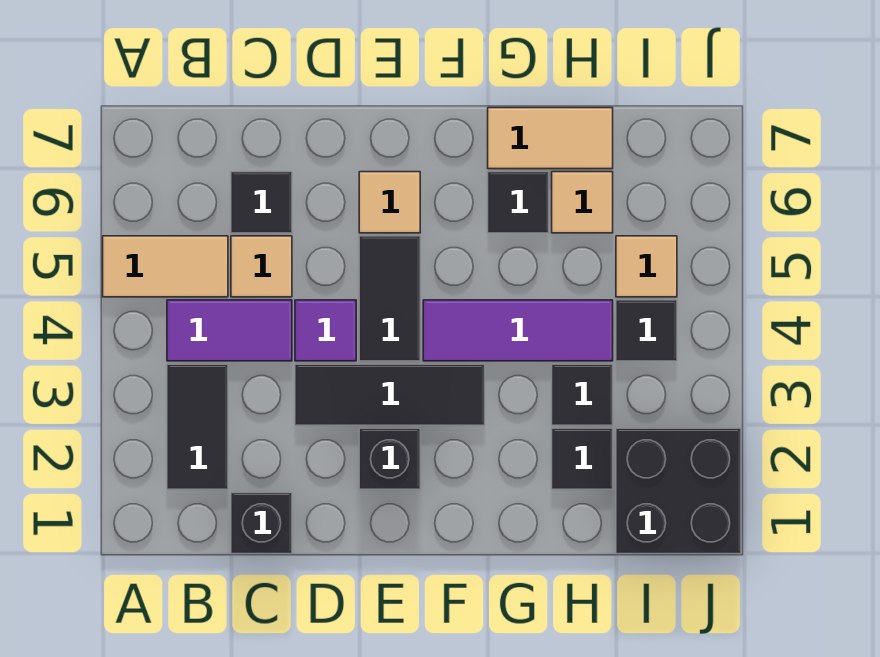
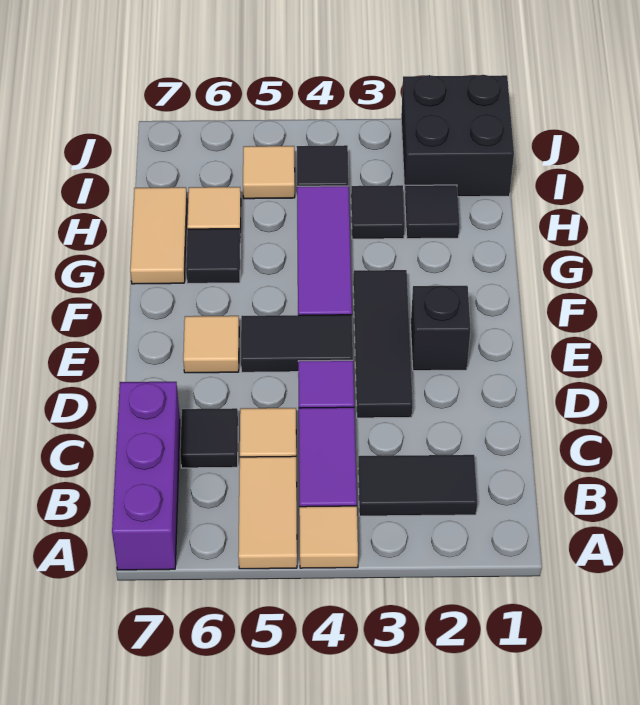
none -> tan tile A4 level 1
none -> purple brick A7:C7 level 1
black brick C1 level 1 -> none

